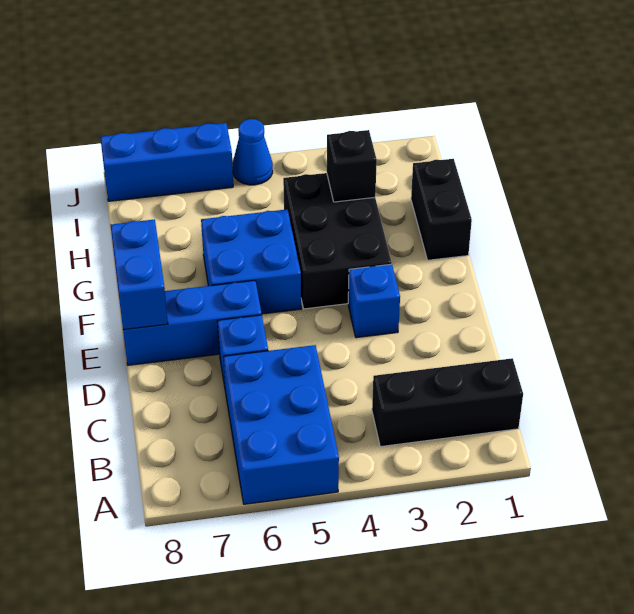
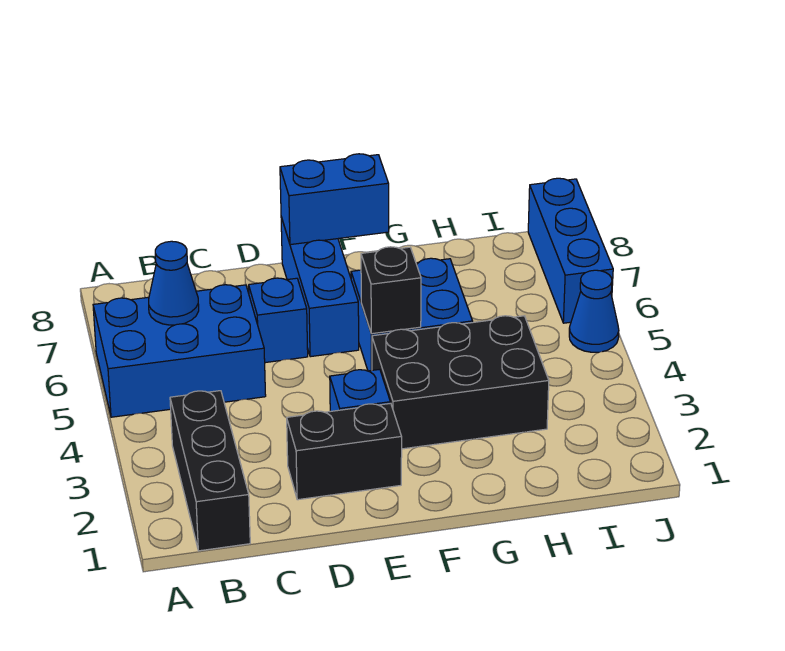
none -> blue cone B6 level 2
black brick G1:H1 level 1 -> black brick D2:E2 level 1
black brick H3 level 2 -> black brick F5 level 2

